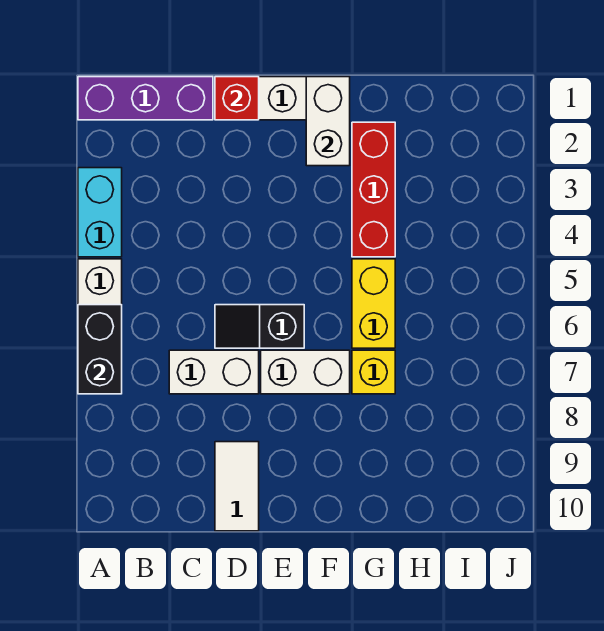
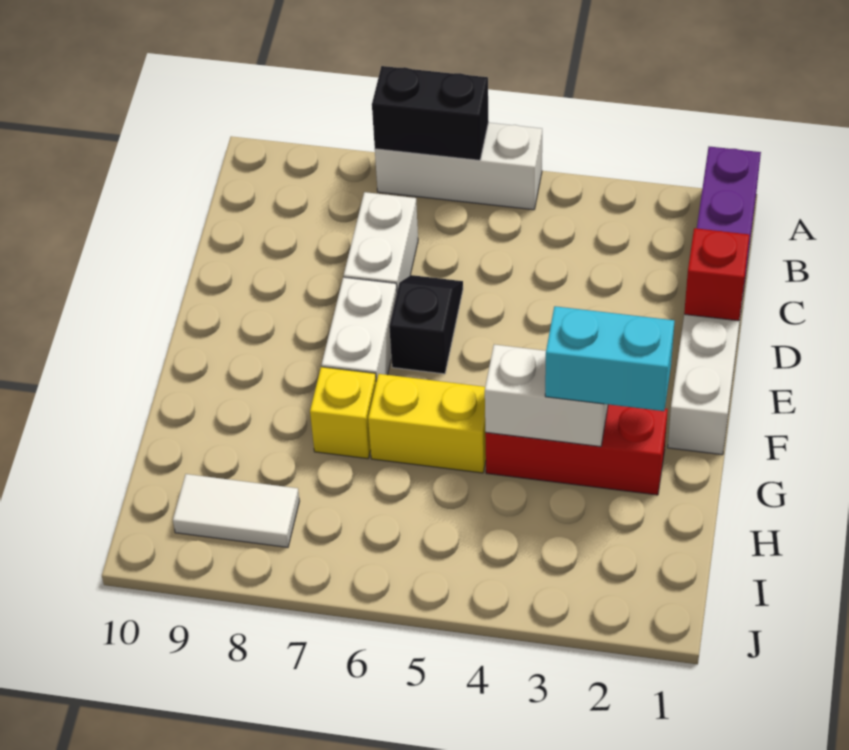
cyan brick A3:A4 level 1 -> cyan brick G2:G3 level 3
white tile D9:D10 level 1 -> white tile I8:I9 level 1
white brick F1:F2 level 2 -> white brick G3:G4 level 2

